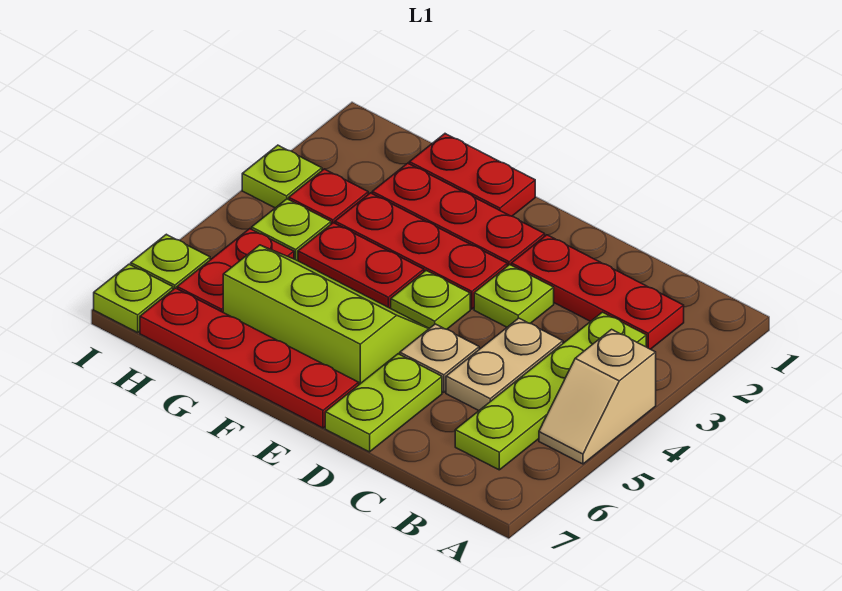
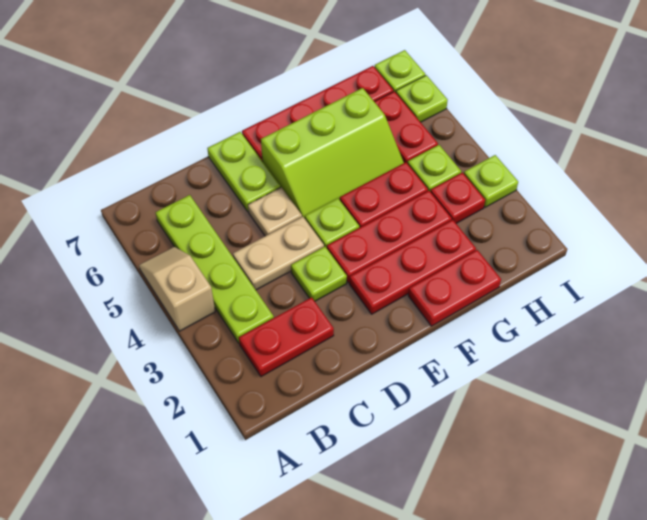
red plate B2:D2 level 1 -> red plate B2:C2 level 1
tan plate C4:C5 level 1 -> tan plate C4:D4 level 1

